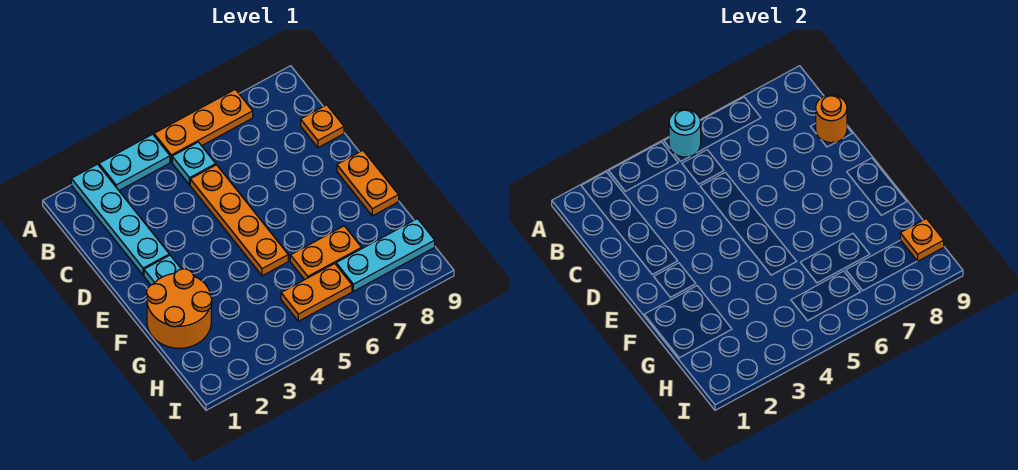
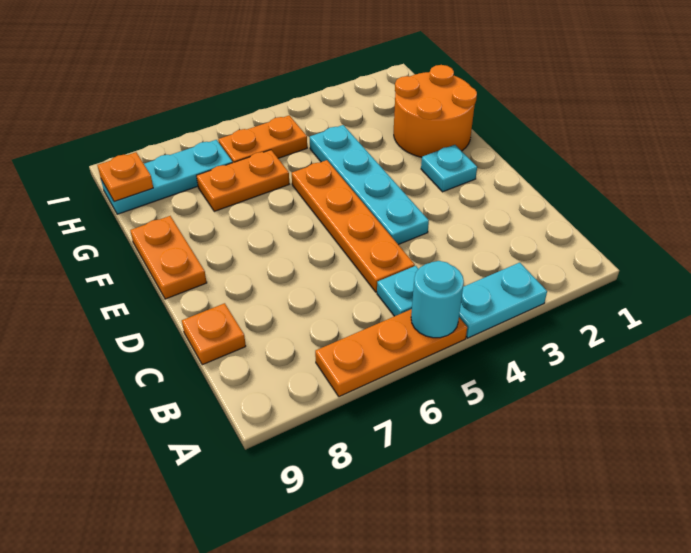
cyan plate A2:D2 level 1 -> cyan plate D4:G4 level 1
orange round brick C9 level 2 -> none

